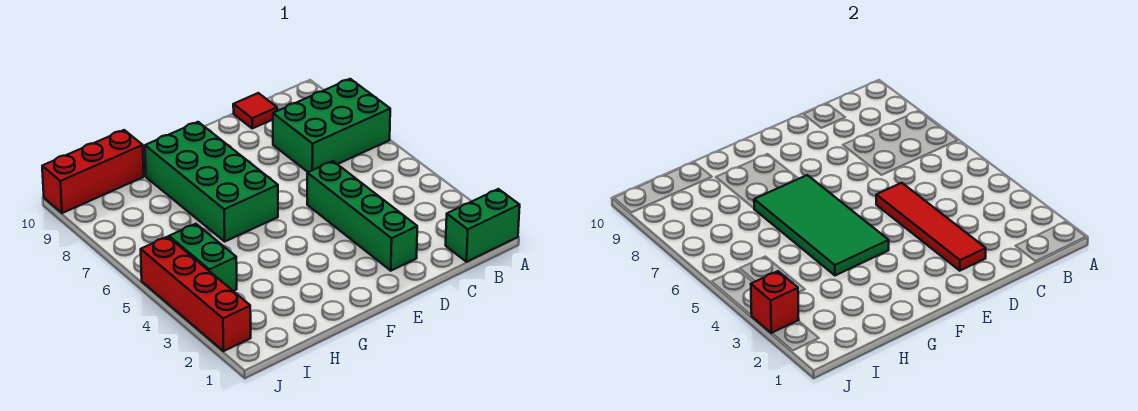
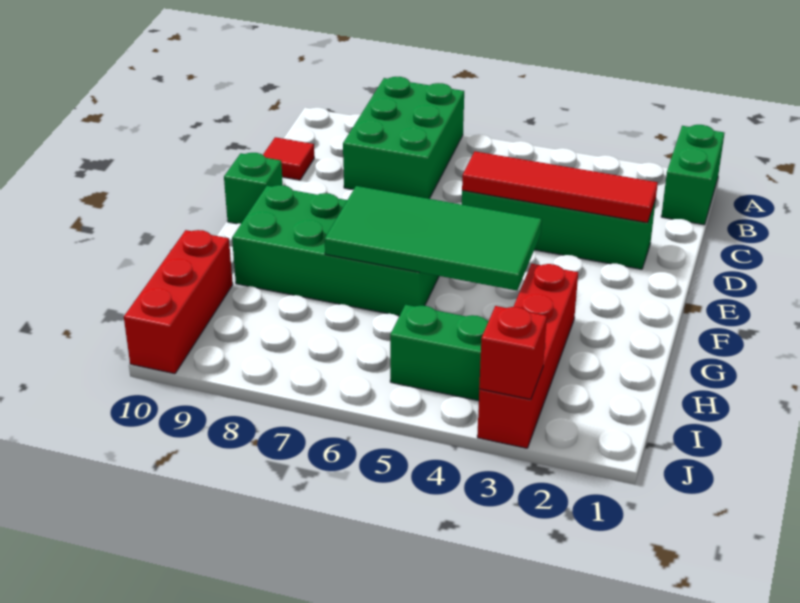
none -> green brick E10 level 1
red brick J2:J5 level 1 -> red brick G3:J3 level 1

